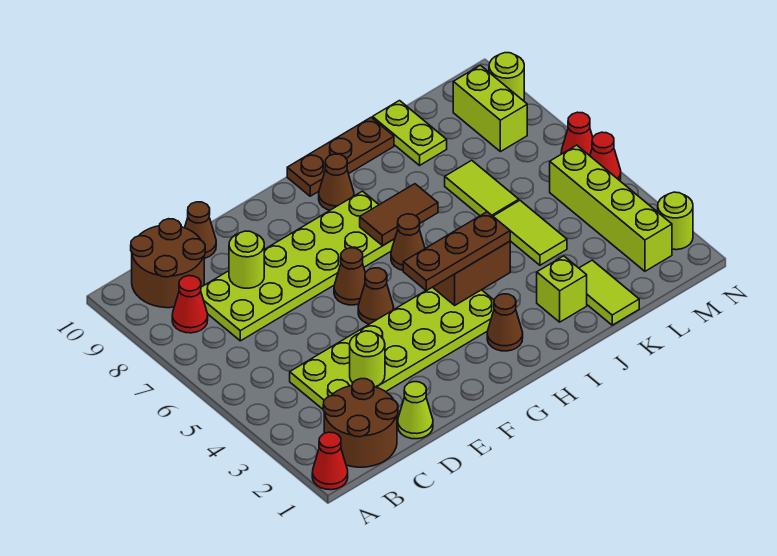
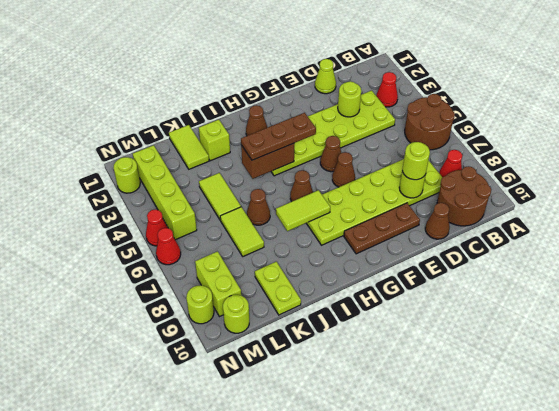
red cone A1 level 1 -> red cone B3 level 1
brown round brick B1:C2 level 1 -> brown round brick A5:B6 level 1
none -> lime round brick D8 level 3
brown tile H7:I7 level 2 -> lime tile H7:I7 level 2
brown cone H9 level 1 -> brown cone J6 level 1
brown plate H10:J10 level 1 -> brown plate E9:G9 level 1
none -> lime round brick M10 level 1

